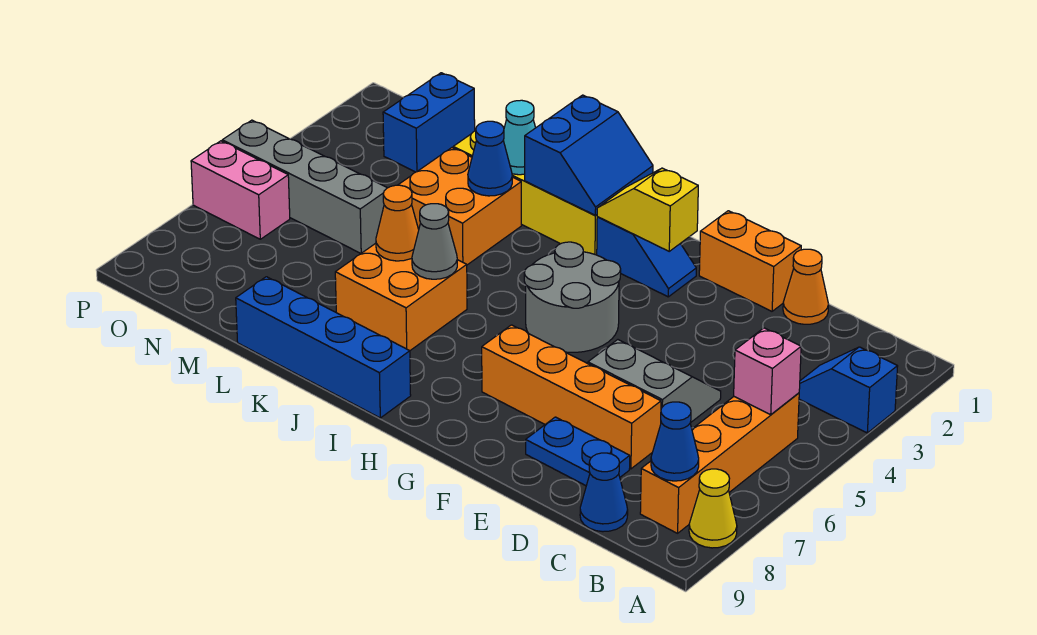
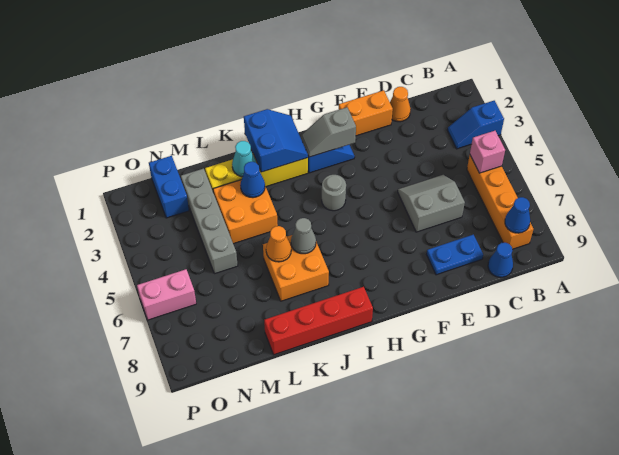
yellow cone A8 level 1 -> none
orange brick D7:G7 level 1 -> none
yellow slope G2:H2 level 2 top G -> grey slope G2:H2 level 2 top G
grey round brick G4:H5 level 1 -> grey round brick H4 level 1
blue brick I9:L9 level 1 -> red brick I9:L9 level 1
grey brick M5:P5 level 1 -> grey brick M2:M5 level 1

